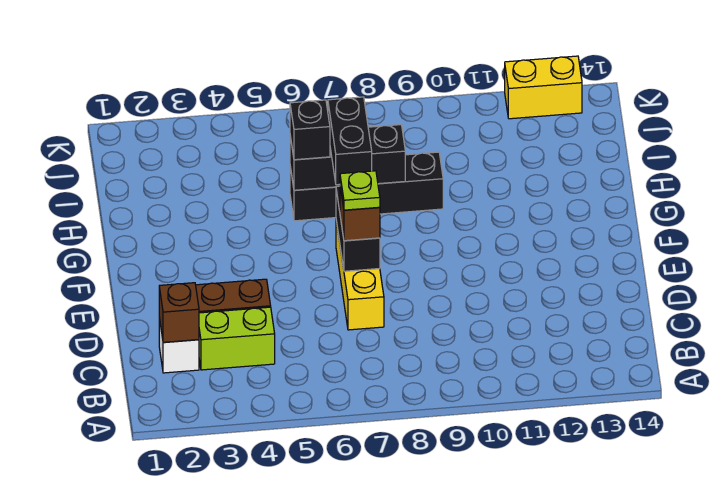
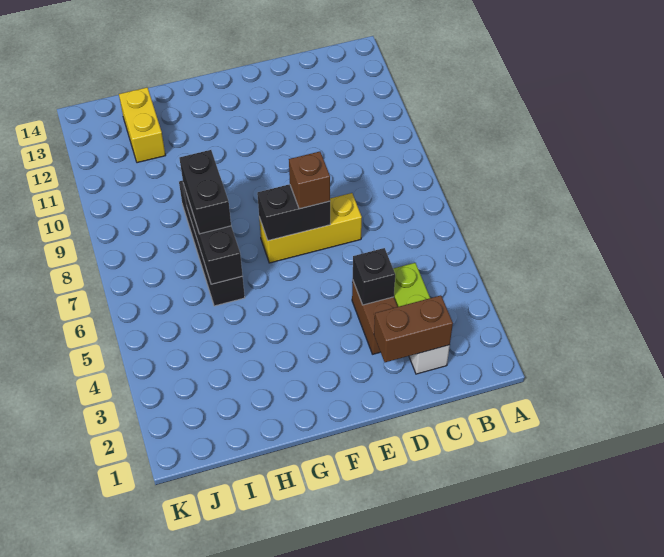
brown brick C2 level 2 -> brown brick C2:D2 level 2
lime plate E7 level 4 -> none
black brick G7:H7 level 3 -> black brick H7:H8 level 3
black brick H6 level 3 -> black brick D4 level 2
yellow brick K12:K13 level 1 -> yellow brick I12:I13 level 1

